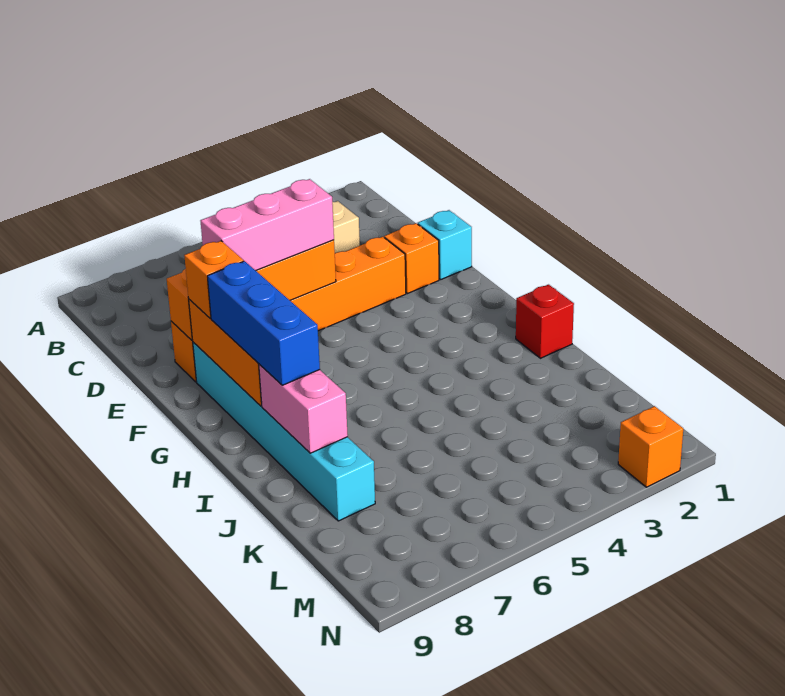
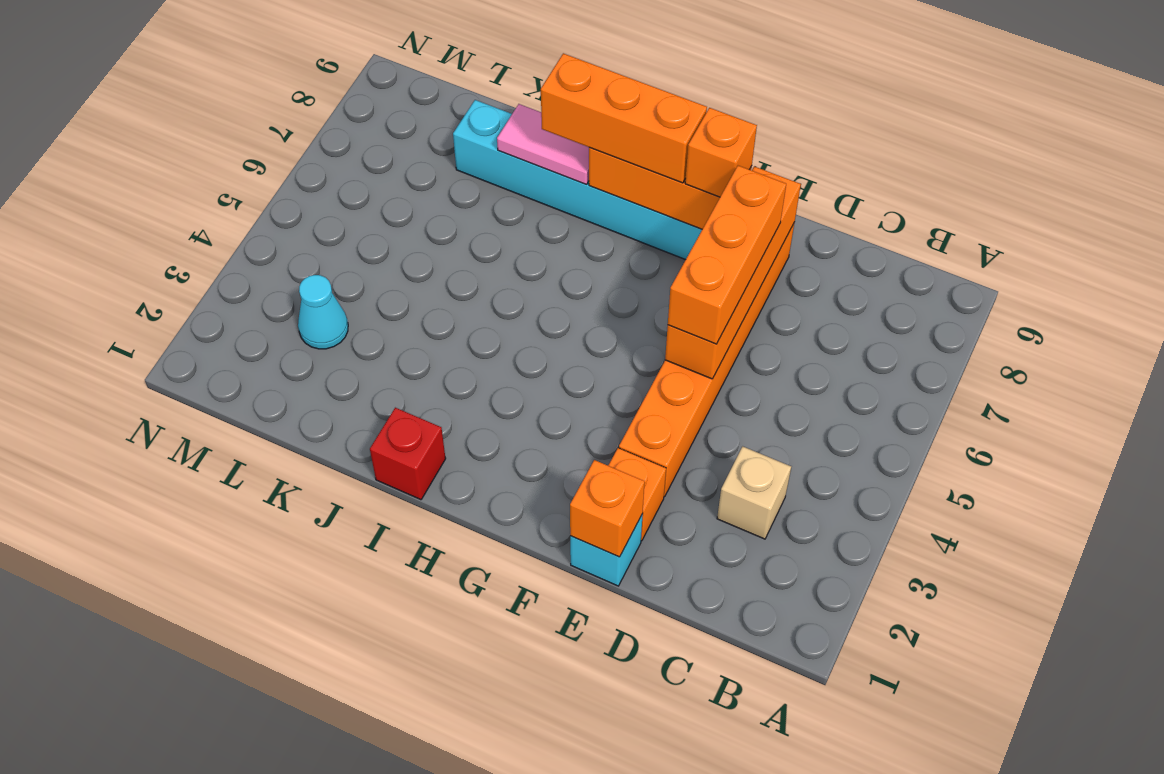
pink brick E5:E7 level 3 -> orange brick E5:E7 level 3
blue brick G8:I8 level 3 -> orange brick G8:I8 level 3
pink brick I8:J8 level 2 -> pink tile I8:J8 level 2
none -> cyan cone L3 level 1
orange brick N2 level 1 -> orange brick E1 level 2

